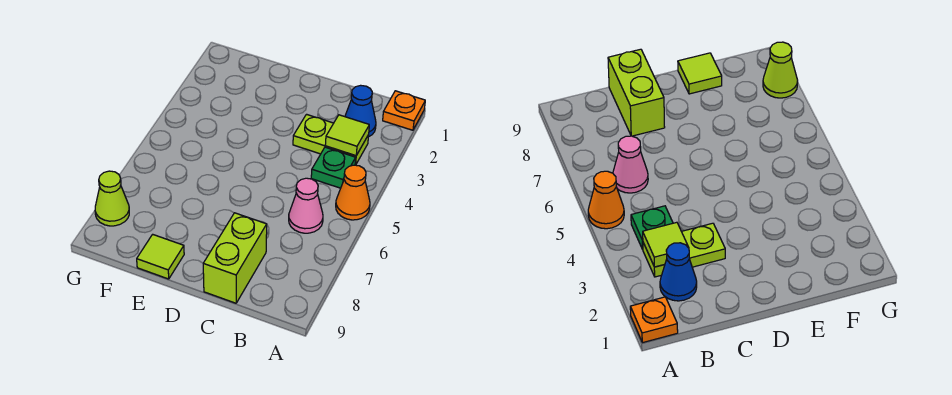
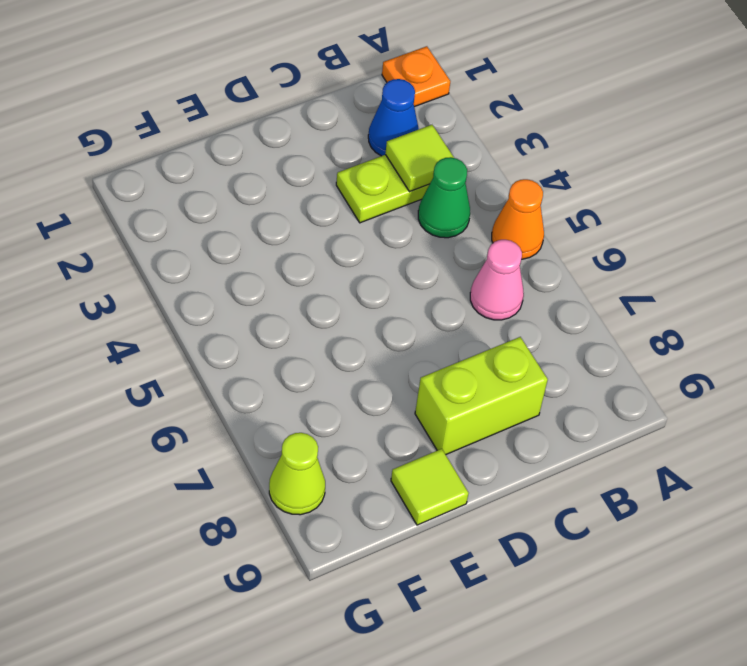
green plate B4 level 1 -> green cone B4 level 1
lime brick C8:C9 level 1 -> lime brick C8:D8 level 1

